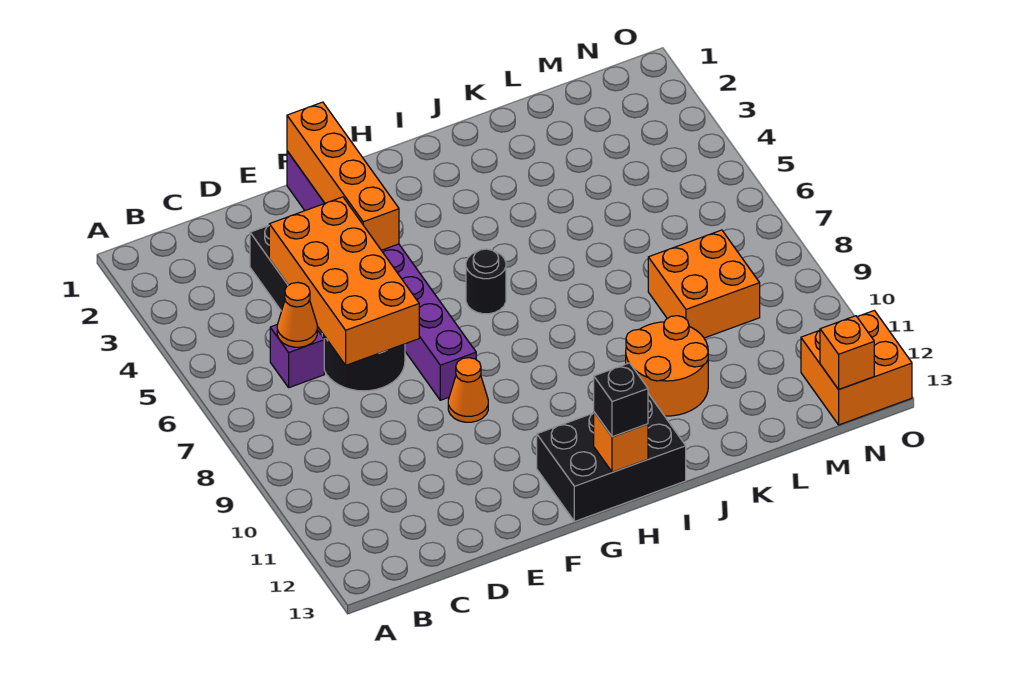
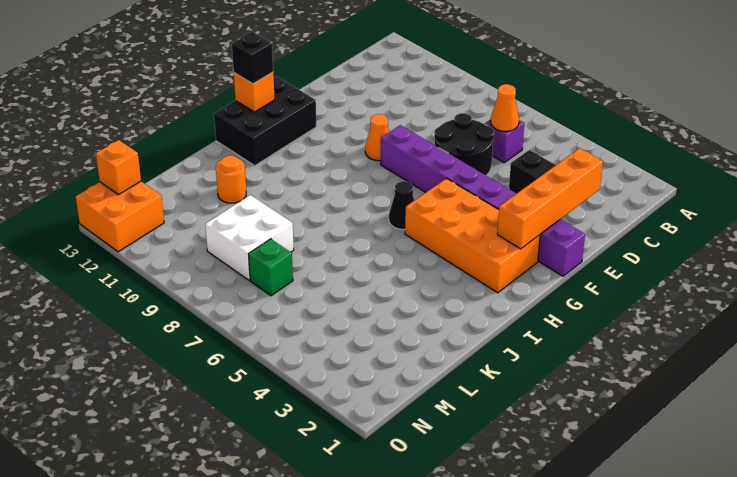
orange brick D4:E7 level 2 -> orange brick G2:H5 level 1
orange brick F1:F4 level 2 -> orange brick D2:G2 level 2
black round brick H6 level 1 -> black cone H6 level 1
orange round brick J10:K11 level 1 -> orange round brick K11 level 1
orange brick L8:M9 level 1 -> white brick L8:M9 level 1
none -> green brick M7 level 1

